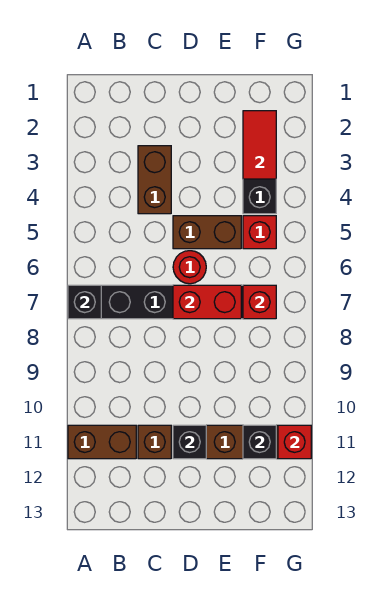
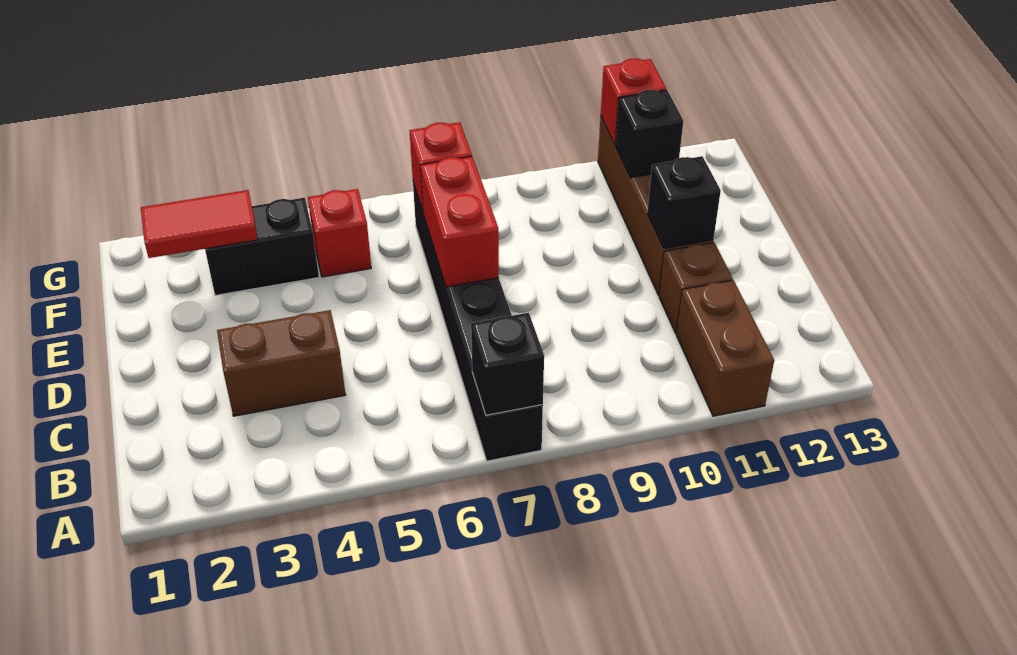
brown brick D5:E5 level 1 -> none
red round brick D6 level 1 -> none

